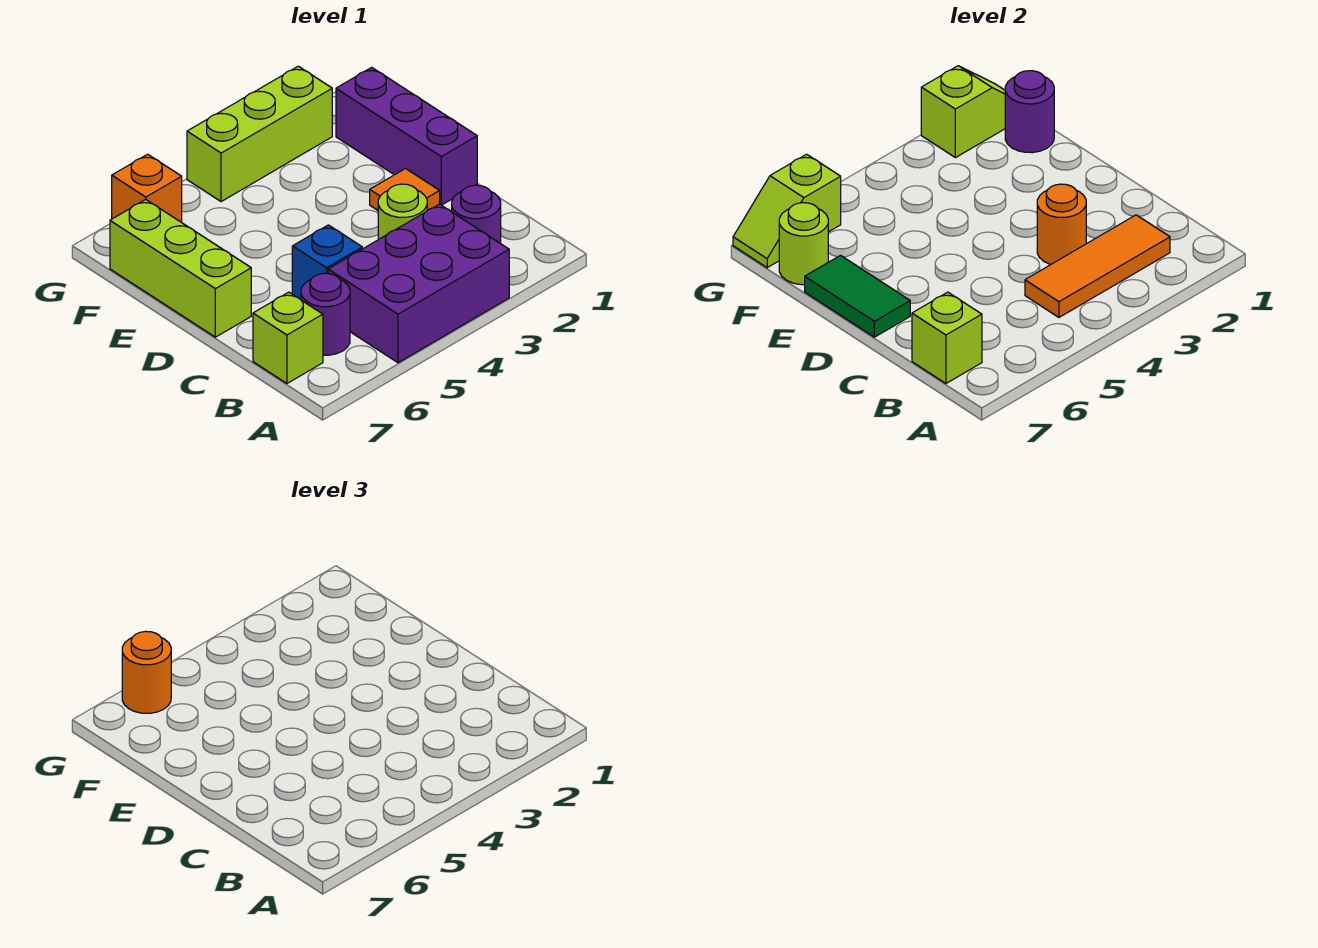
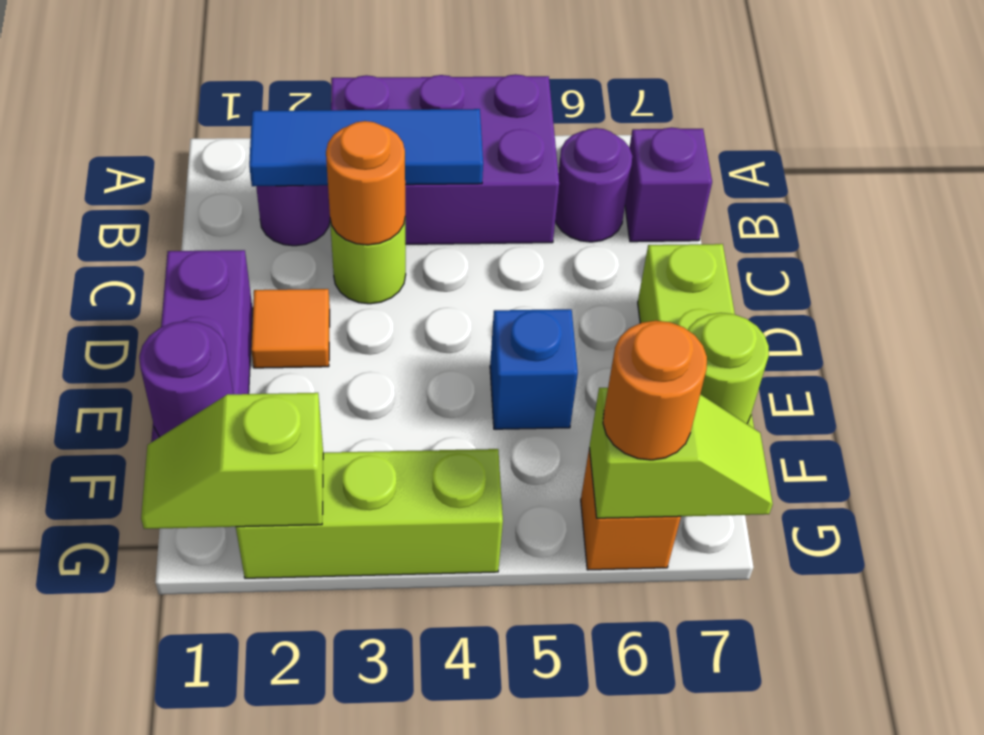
orange tile B2:B4 level 2 -> blue tile B2:B4 level 2
lime brick B7 level 1 -> purple brick B7 level 1
lime brick B7 level 2 -> none
blue brick C5 level 1 -> blue brick E5 level 1
green tile D7:E7 level 2 -> none

